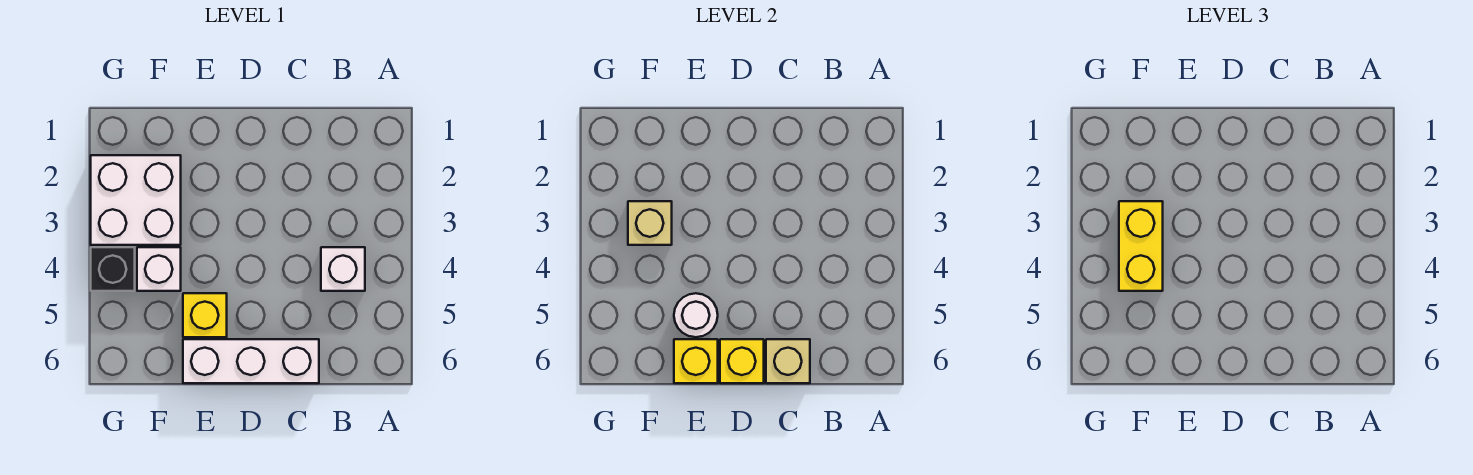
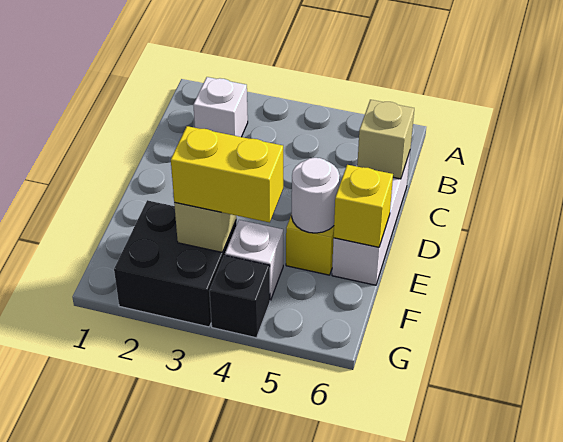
white brick B4 level 1 -> white brick B2 level 1
yellow brick D6 level 2 -> none
white brick F2:G3 level 1 -> black brick F2:G3 level 1

